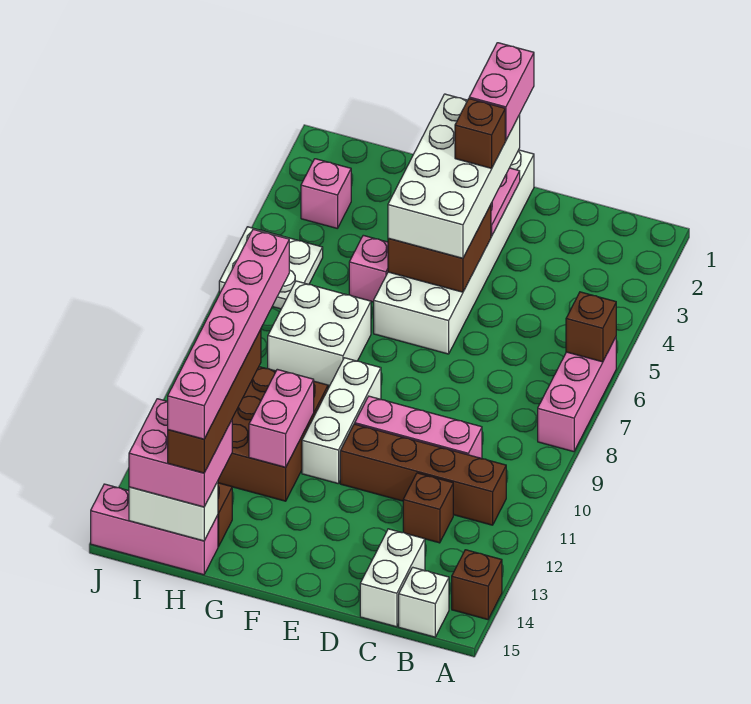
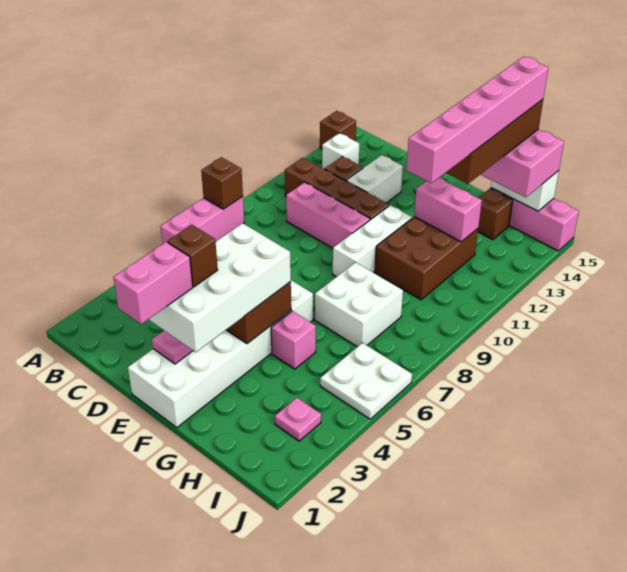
brown brick A6 level 2 -> brown brick A8 level 2
white brick B15 level 1 -> white brick B13 level 1
white brick C14:C15 level 1 -> white brick D12:D13 level 1
pink brick G11:G12 level 2 -> pink brick G12:H12 level 2
pink brick I3 level 1 -> pink plate I3 level 1

